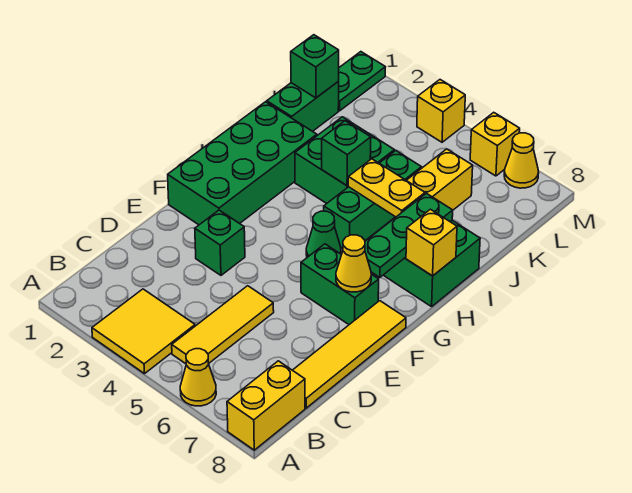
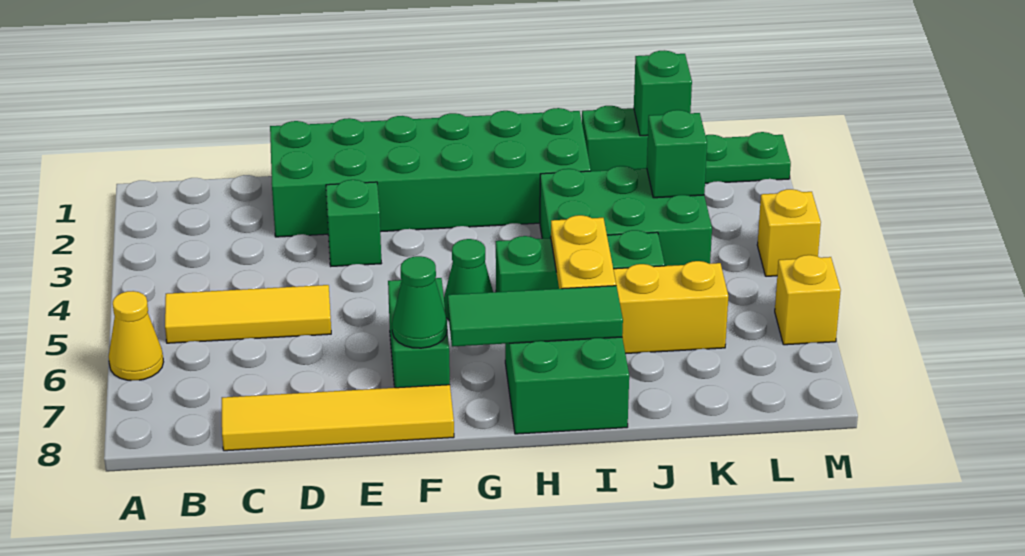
yellow tile A3:B4 level 1 -> none
yellow brick A8:B8 level 1 -> none
green brick F1:I2 level 1 -> green brick D1:I2 level 1
yellow cone F7 level 2 -> green cone F7 level 2
green plate G7:I7 level 2 -> green tile G7:I7 level 2
yellow brick H8 level 2 -> none
green brick I3:J4 level 1 -> green brick I3:K4 level 1
green brick I4 level 2 -> green brick K3 level 2
yellow cone M7 level 1 -> none

